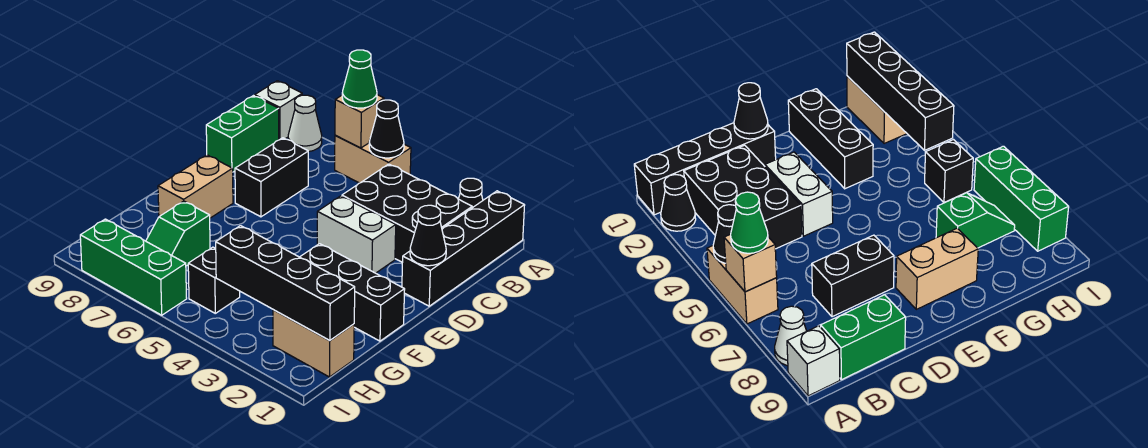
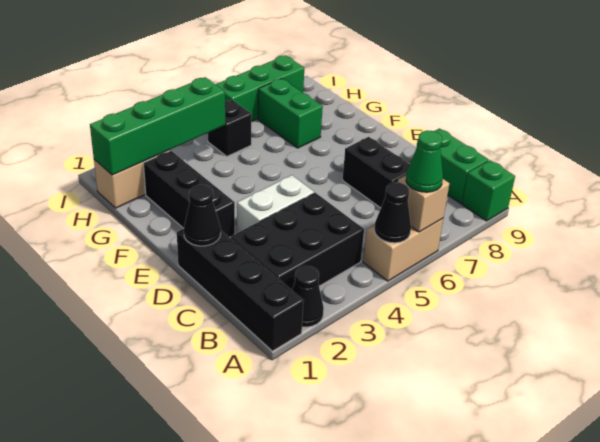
white cone A8 level 1 -> none
white brick A9 level 1 -> green brick A9 level 1
tan brick E8:F8 level 1 -> none
black brick F1:F3 level 1 -> black brick E2:G2 level 1
green slope G7:H7 level 1 top G -> green brick G7:H7 level 1
black brick H1:H4 level 2 -> green brick H1:H4 level 2

